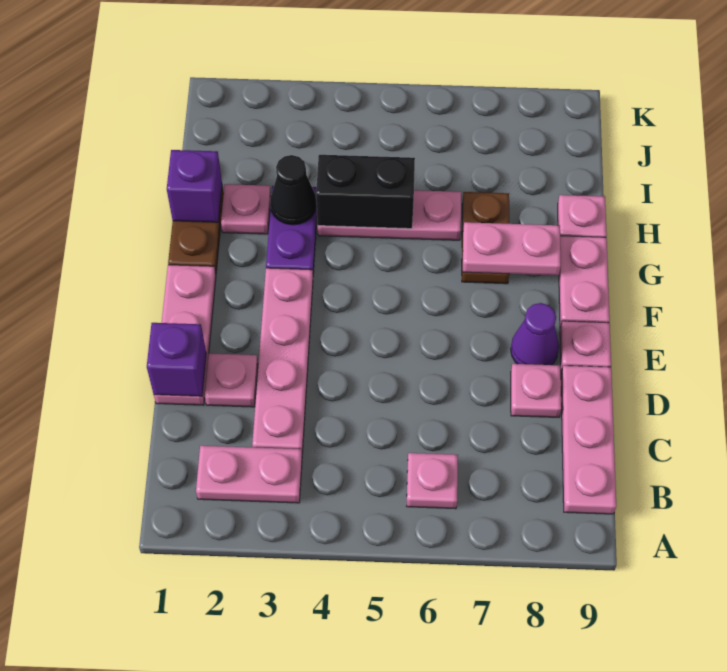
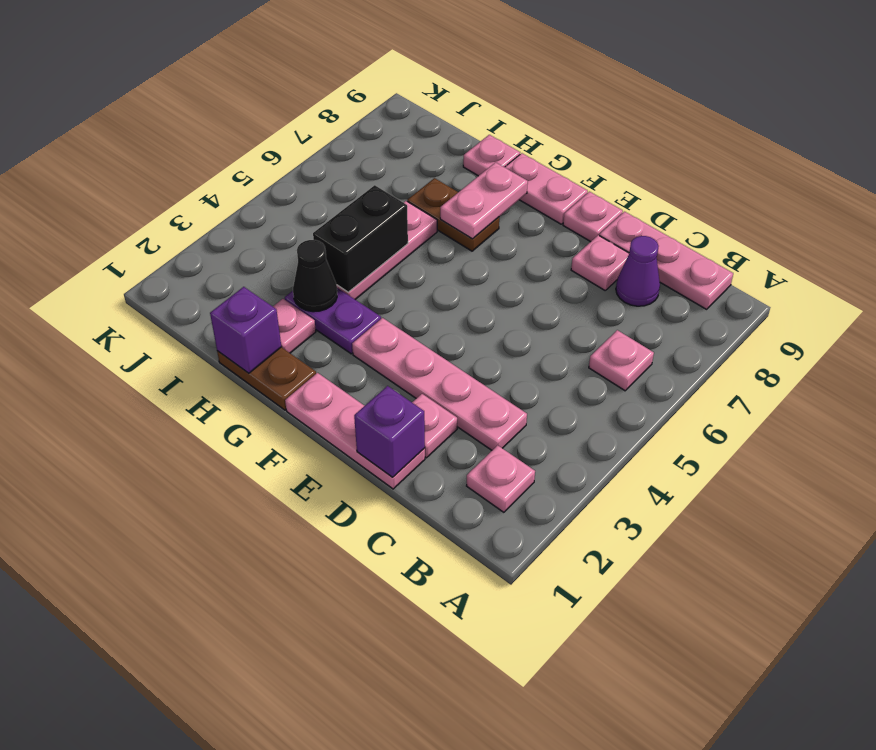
pink plate B2:B3 level 1 -> pink plate B2 level 1
purple cone E8 level 1 -> purple cone C8 level 1

